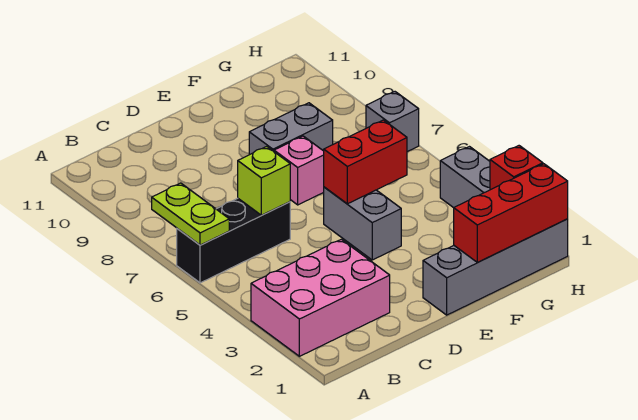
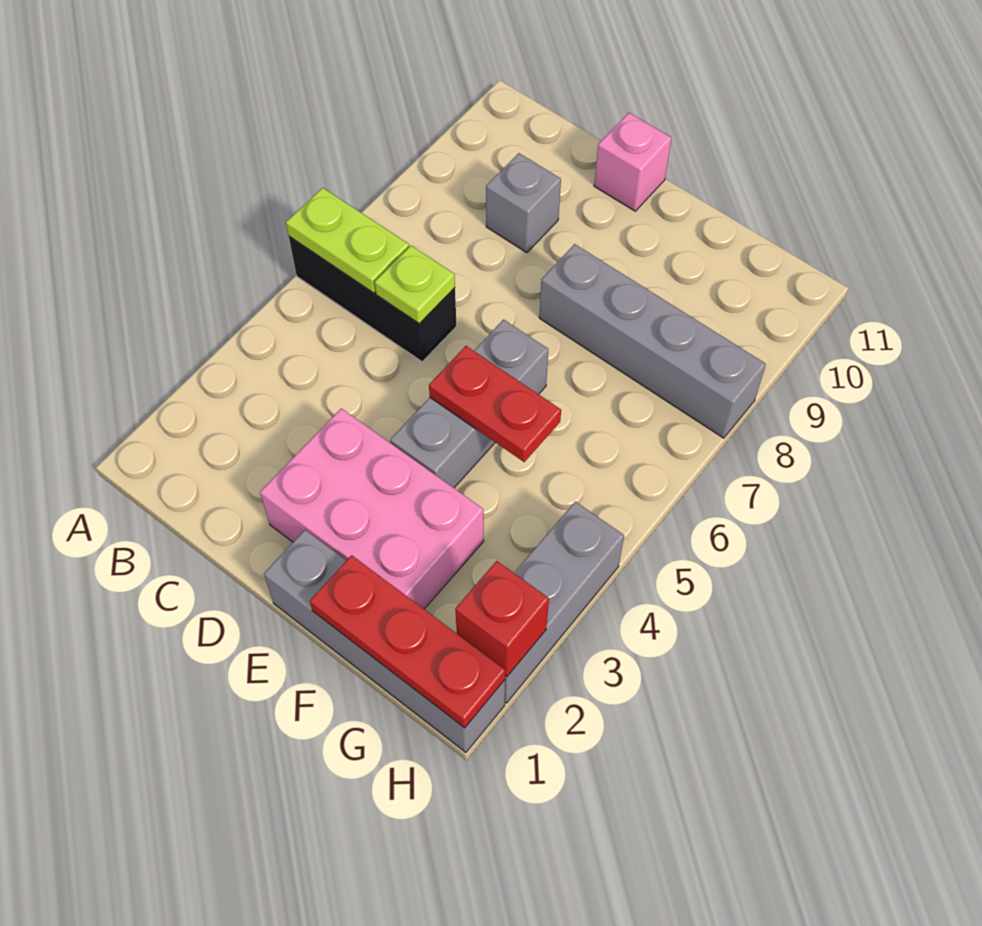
pink brick A2:C3 level 1 -> pink brick D2:F3 level 1
lime plate A6:A7 level 2 -> lime plate A6:B6 level 2
lime brick C6 level 2 -> lime plate C6 level 2
grey brick E4:E5 level 1 -> grey brick E4:E6 level 1
red brick E5:F5 level 2 -> red plate E5:F5 level 2
pink brick E7 level 1 -> pink brick D11 level 1
grey brick E8:F8 level 1 -> grey brick E8:H8 level 1
red brick F1:H1 level 2 -> red plate F1:H1 level 2
grey brick H7 level 1 -> grey brick C9 level 1

